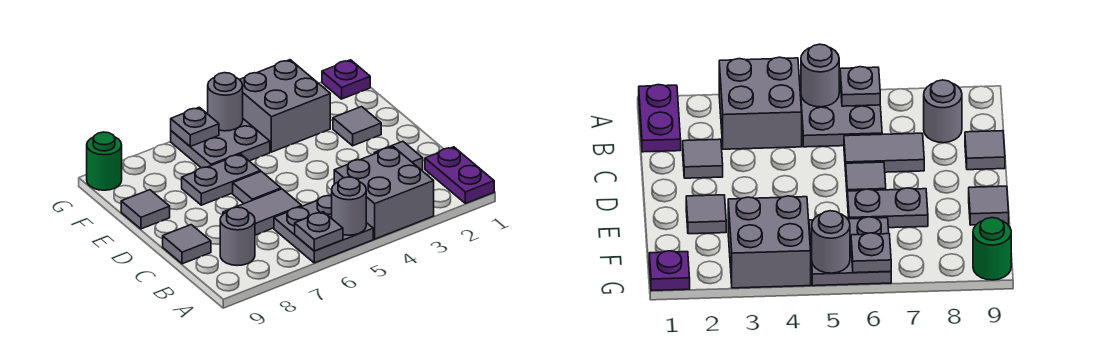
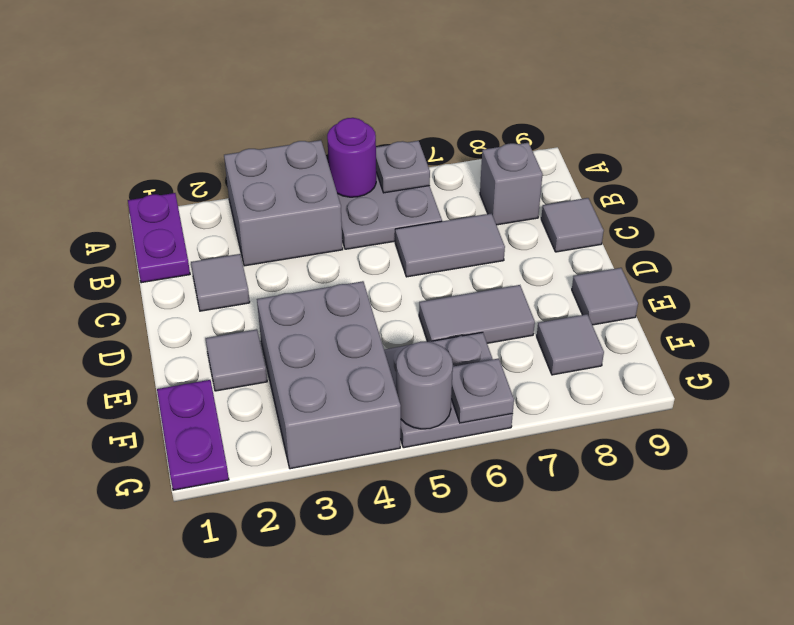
grey round brick A5 level 2 -> purple round brick A5 level 2
grey round brick B8 level 1 -> grey brick B8 level 1
grey tile D6 level 1 -> grey tile F8 level 1
grey plate E6:E7 level 1 -> grey tile E6:E7 level 1
grey brick F3:G4 level 1 -> grey brick E3:G4 level 1
purple plate G1 level 1 -> purple plate F1:G1 level 1
green round brick G9 level 1 -> none

